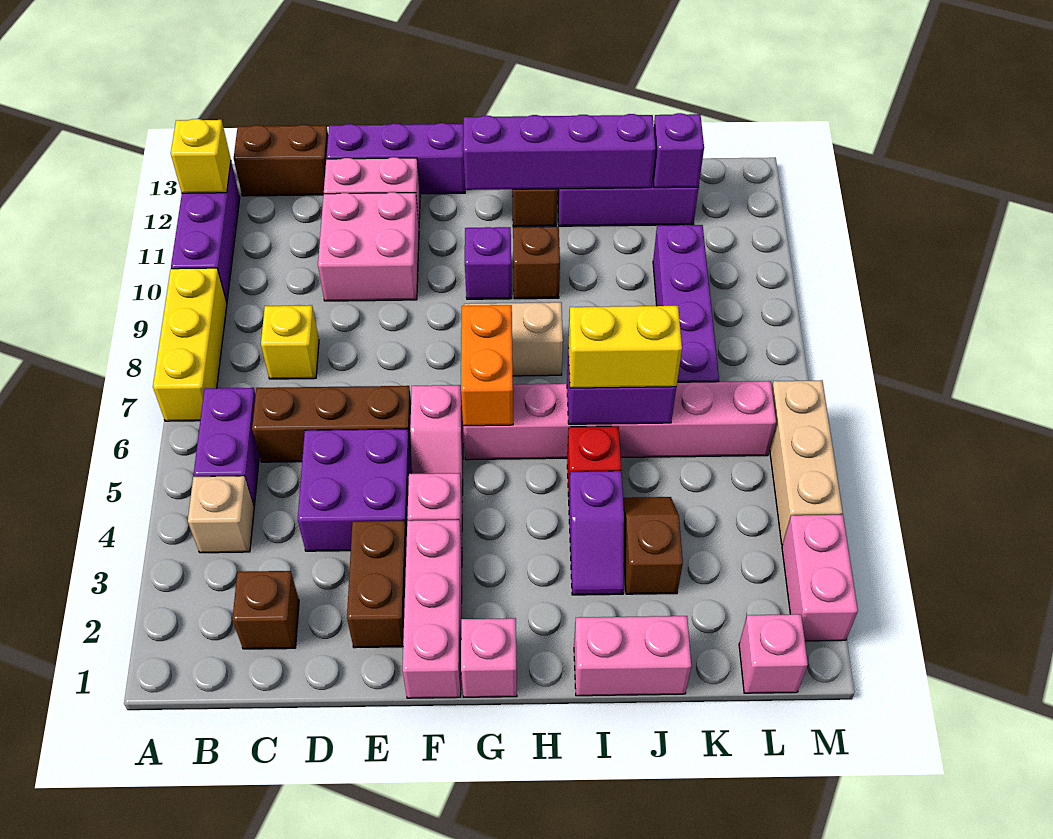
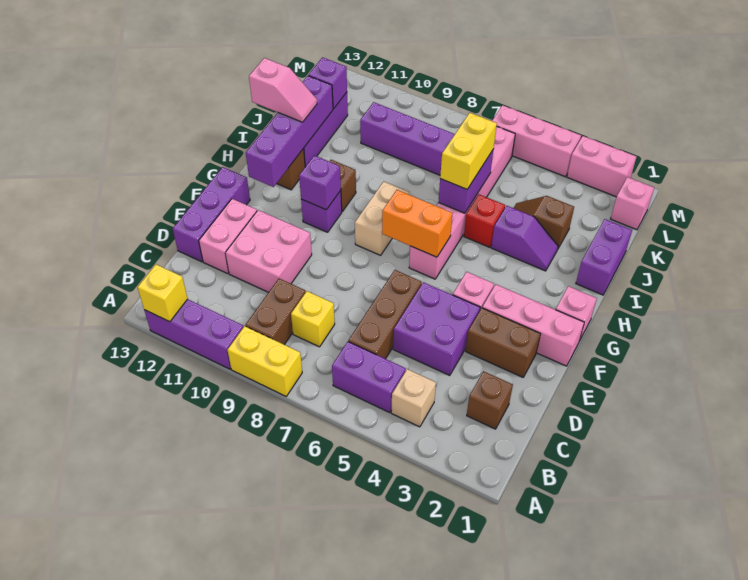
yellow brick A7:A9 level 1 -> yellow brick A8:A9 level 1
brown brick B13:C13 level 1 -> brown brick B9:C9 level 1
pink slope F5:F6 level 1 top 6 -> pink slope I12:I13 level 3 top 13
none -> purple brick G10 level 2
pink brick I1:J1 level 1 -> purple brick I1:J1 level 1
tan brick M4:M6 level 1 -> pink brick M4:M6 level 1

